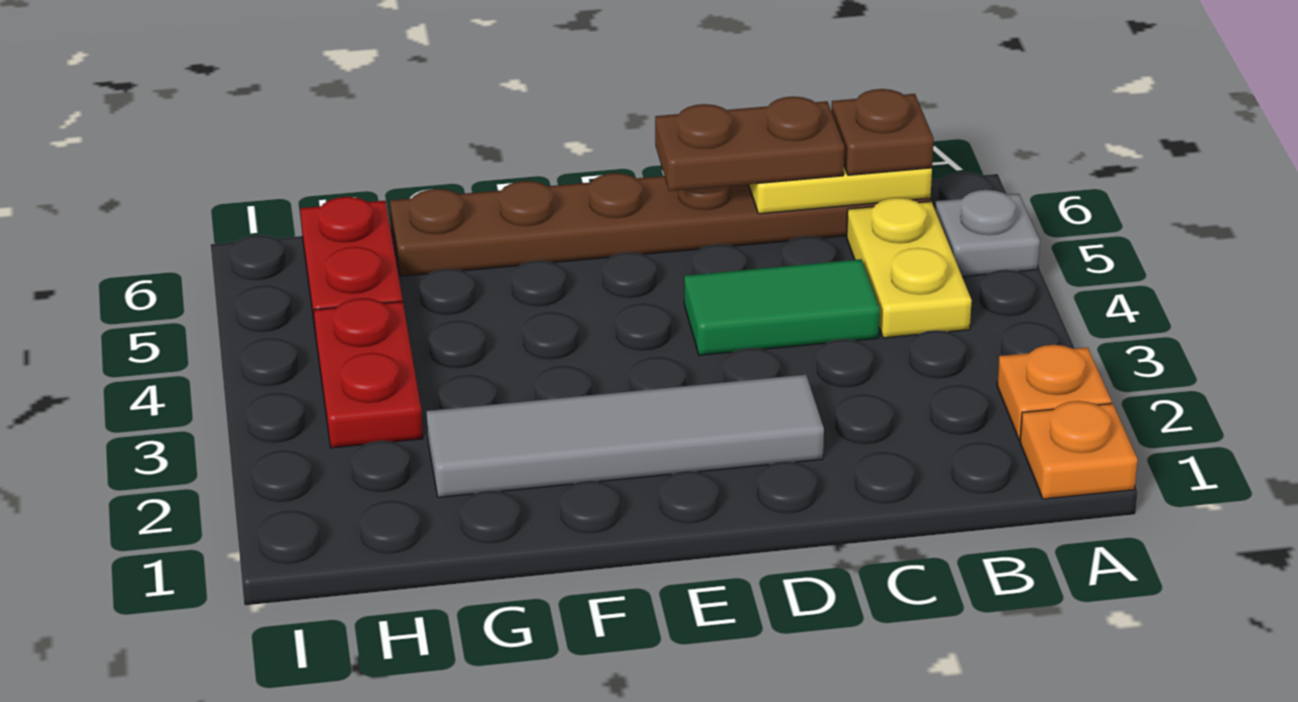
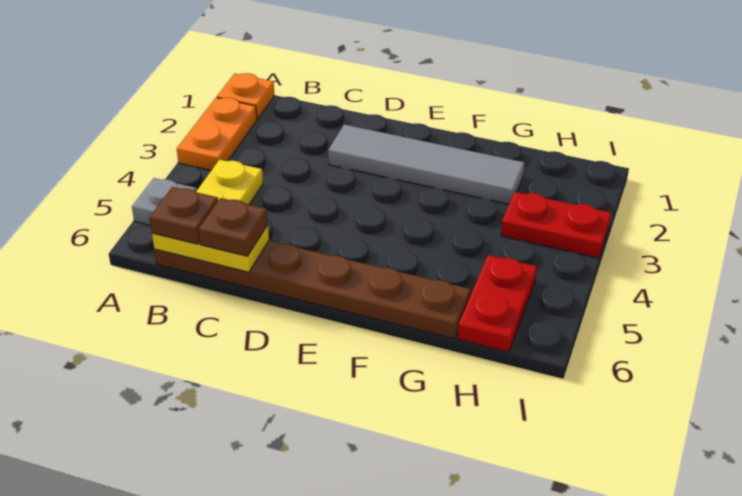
orange plate A2 level 1 -> orange plate A2:A3 level 1
green tile C4:D4 level 1 -> none
brown plate C6:D6 level 3 -> brown plate C6 level 3
red plate H3:H4 level 1 -> red plate H3:I3 level 1

